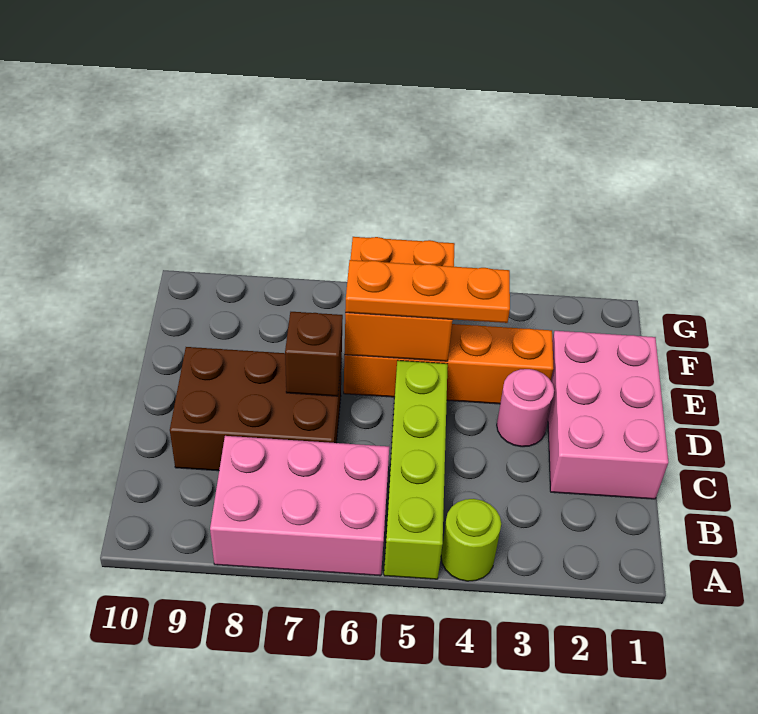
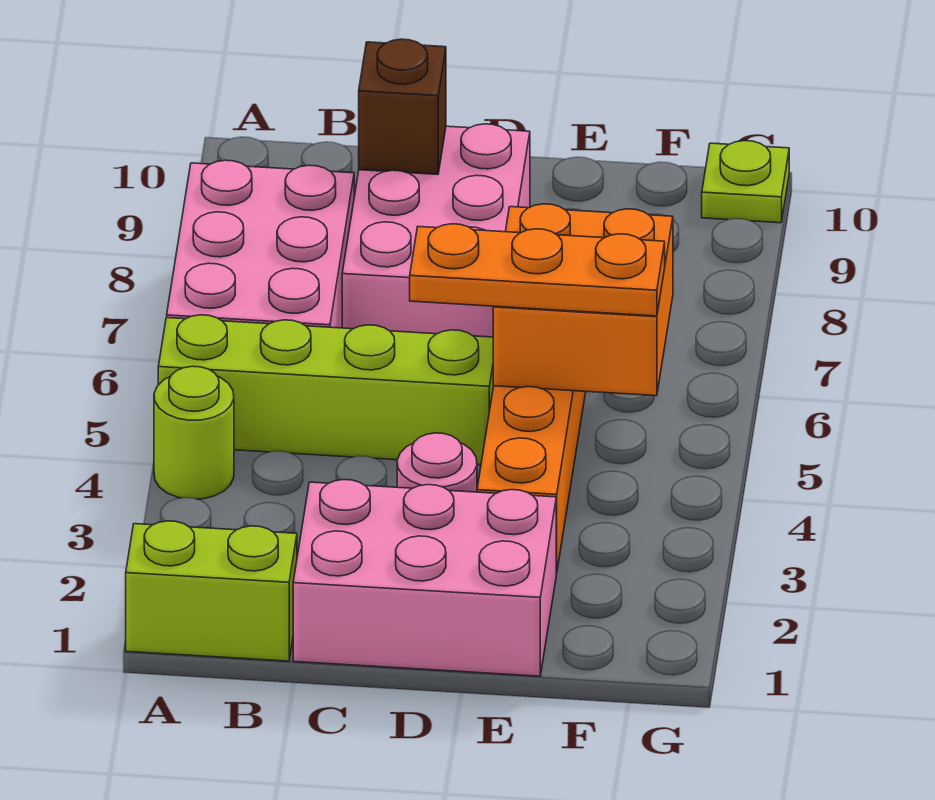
none -> lime brick A1:B1 level 1
brown brick C7:D9 level 1 -> pink brick C7:D9 level 1
brown brick D7 level 2 -> brown brick C9 level 2
orange plate E4:E6 level 3 -> orange plate D5:F5 level 3
none -> lime plate G10 level 1

